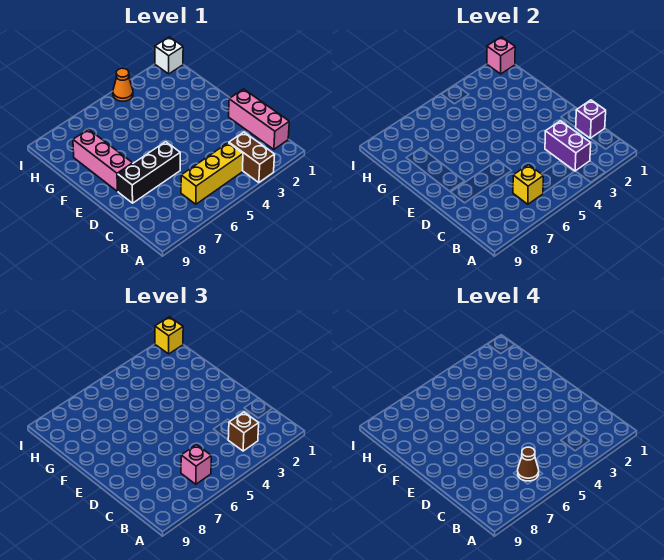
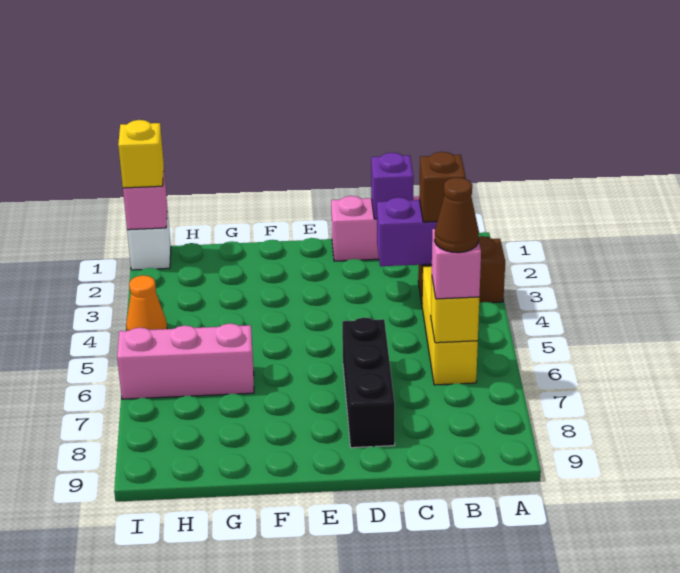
pink brick E8:G8 level 1 -> pink brick G6:I6 level 1

